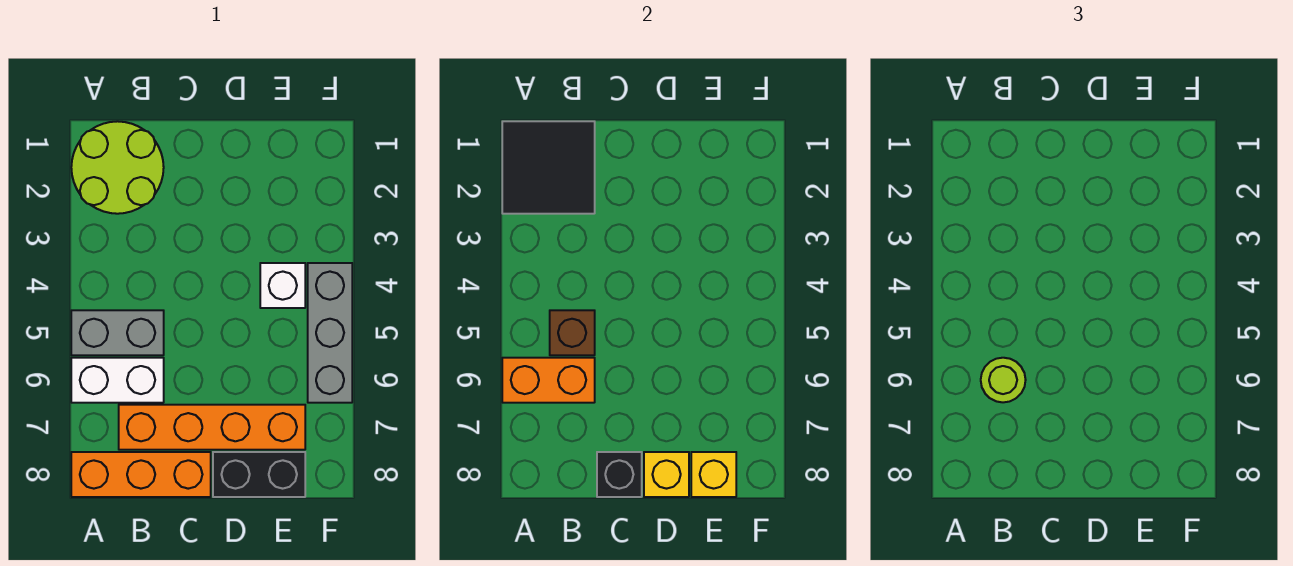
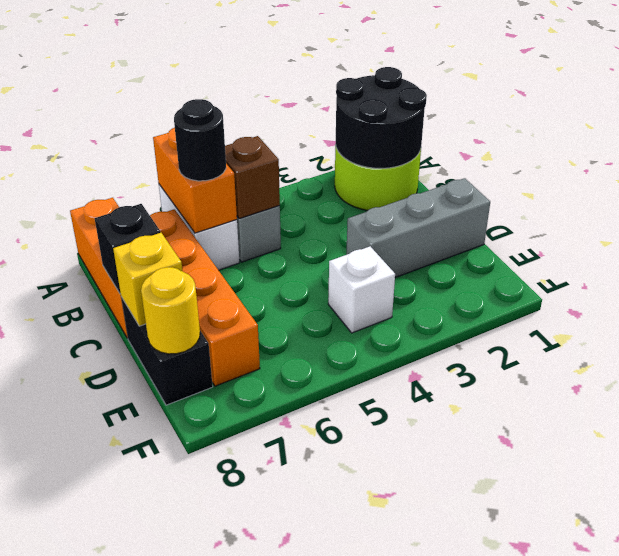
black tile A1:B2 level 2 -> black round brick A1:B2 level 2
lime round brick B6 level 3 -> black round brick B6 level 3
yellow brick E8 level 2 -> yellow round brick E8 level 2
grey brick F4:F6 level 1 -> grey brick D1:D3 level 1

